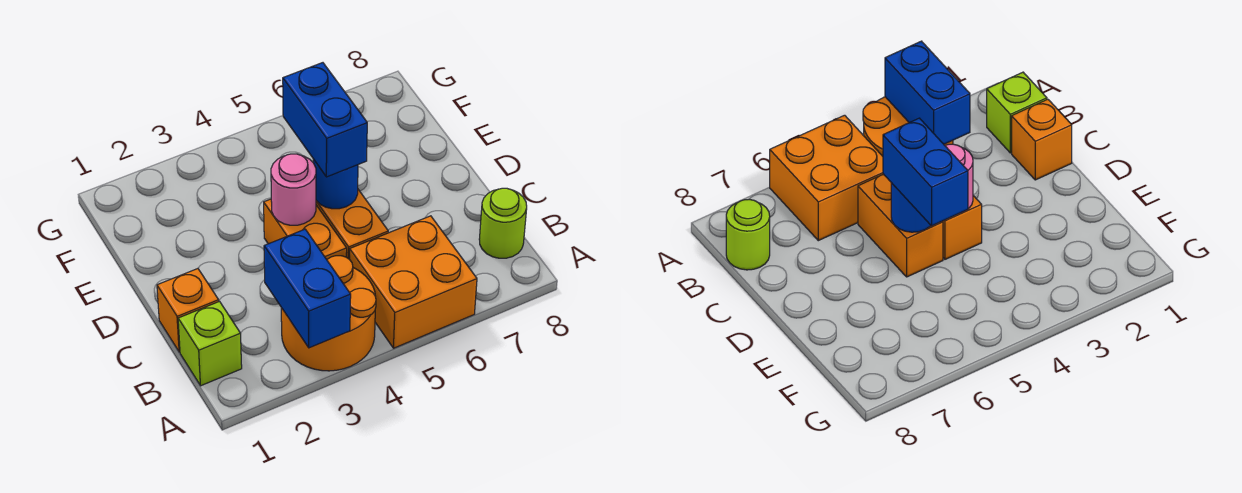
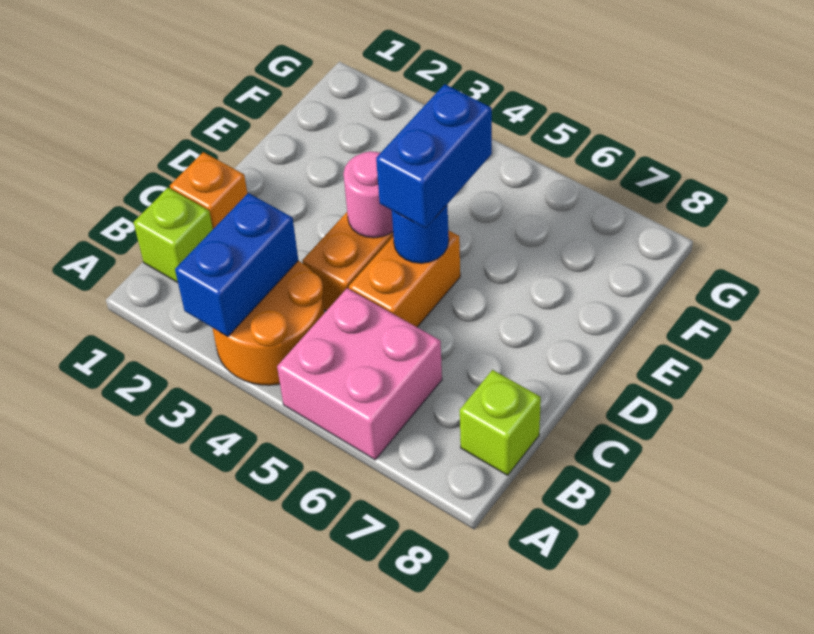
orange brick A5:B6 level 1 -> pink brick A5:B6 level 1
lime round brick B8 level 1 -> lime brick B8 level 1

